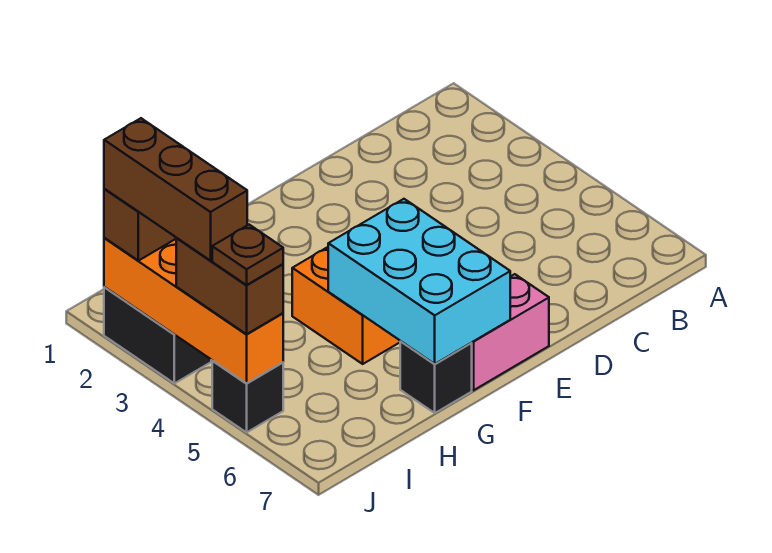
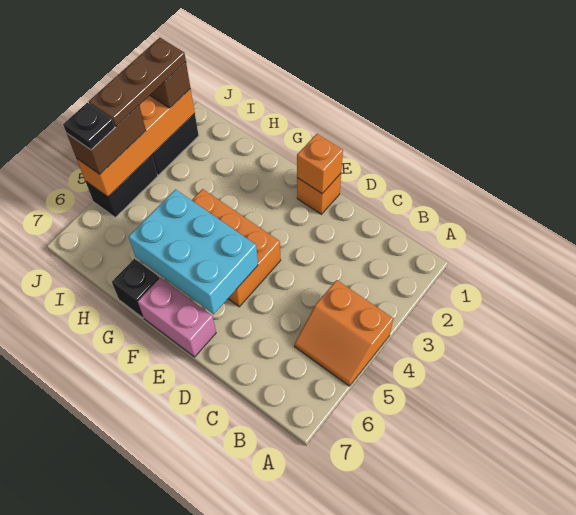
none -> orange slope A4:B5 level 1 top 4
none -> orange brick E1 level 1
none -> orange brick E1 level 2
cyan brick F5:G7 level 2 -> cyan brick E5:G6 level 2
brown brick J2:J4 level 4 -> brown plate J2:J4 level 4
black brick J5 level 1 -> black brick J4:J5 level 1
brown plate J5 level 4 -> black plate J5 level 4

